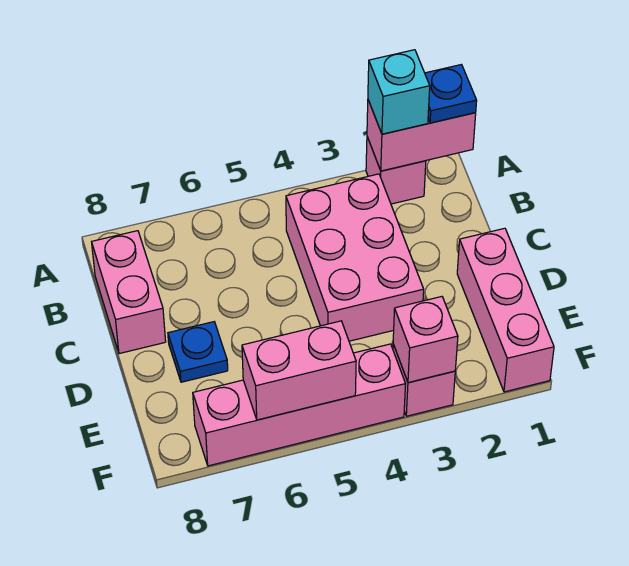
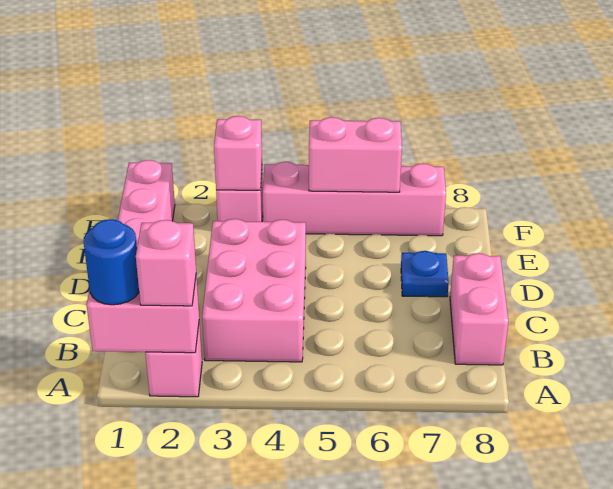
blue plate A1 level 3 -> blue round brick A1 level 3
cyan brick A2 level 3 -> pink brick A2 level 3

